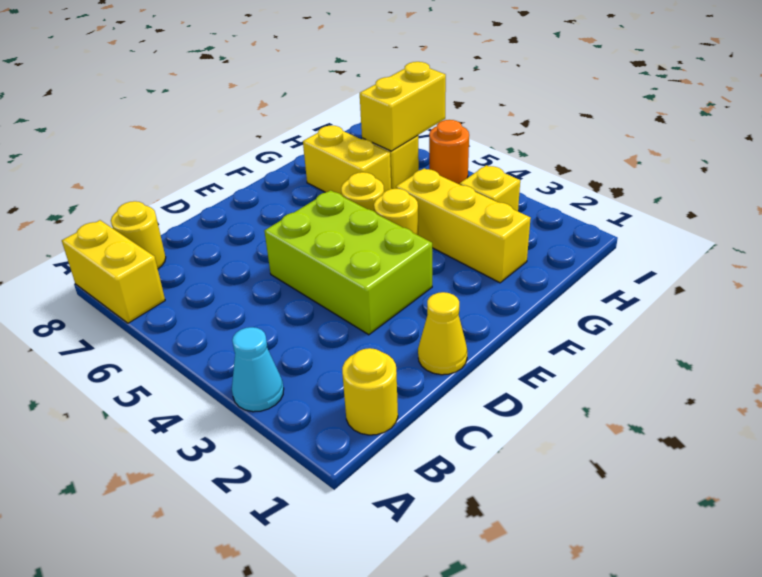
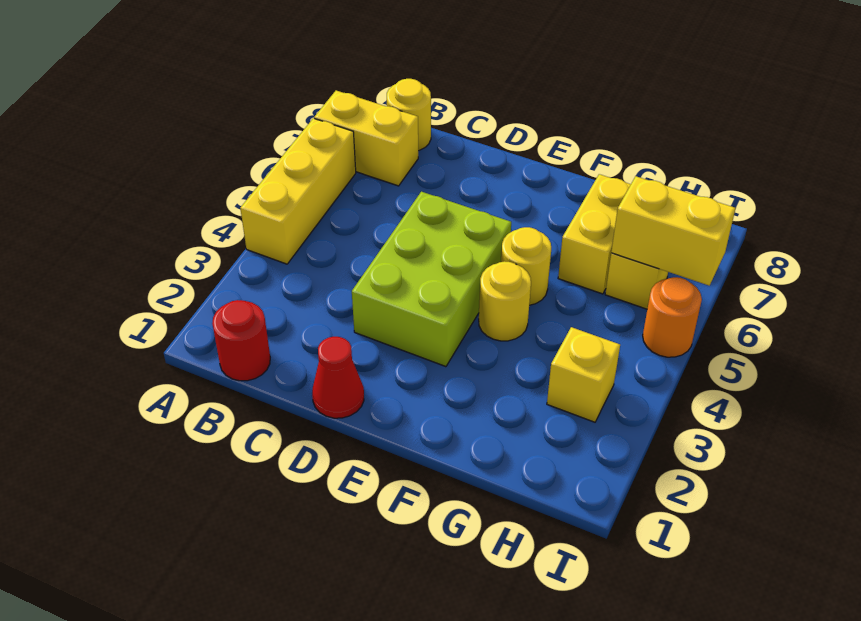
cyan cone A3 level 1 -> none
yellow brick A7:A8 level 1 -> yellow brick A7:B7 level 1
yellow round brick B1 level 1 -> red round brick B1 level 1
yellow cone D1 level 1 -> red cone D1 level 1
yellow brick G2:G4 level 1 -> yellow brick A4:A6 level 1

